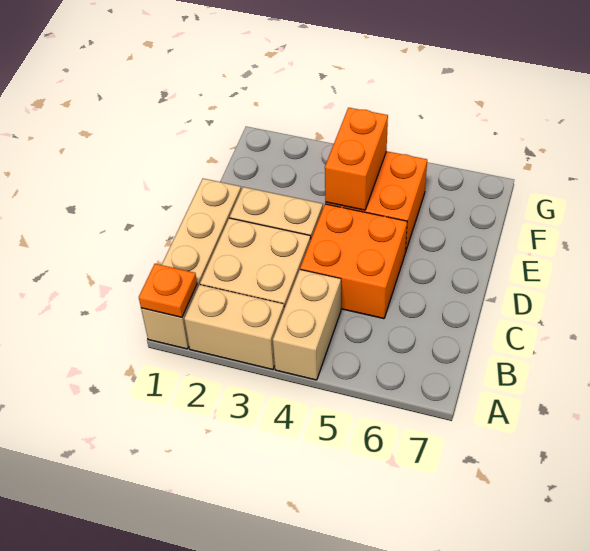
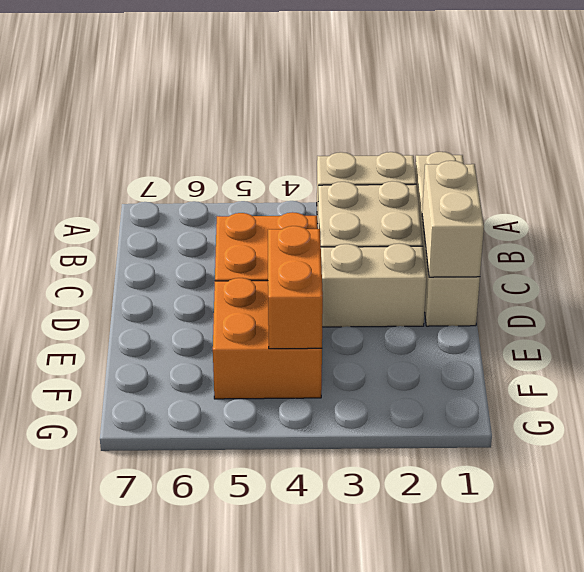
orange plate A1 level 2 -> none
tan brick A4:B4 level 1 -> tan brick C1:D1 level 2

